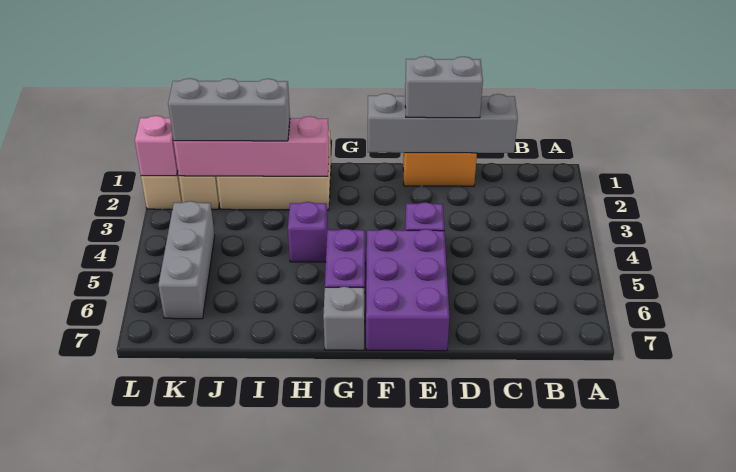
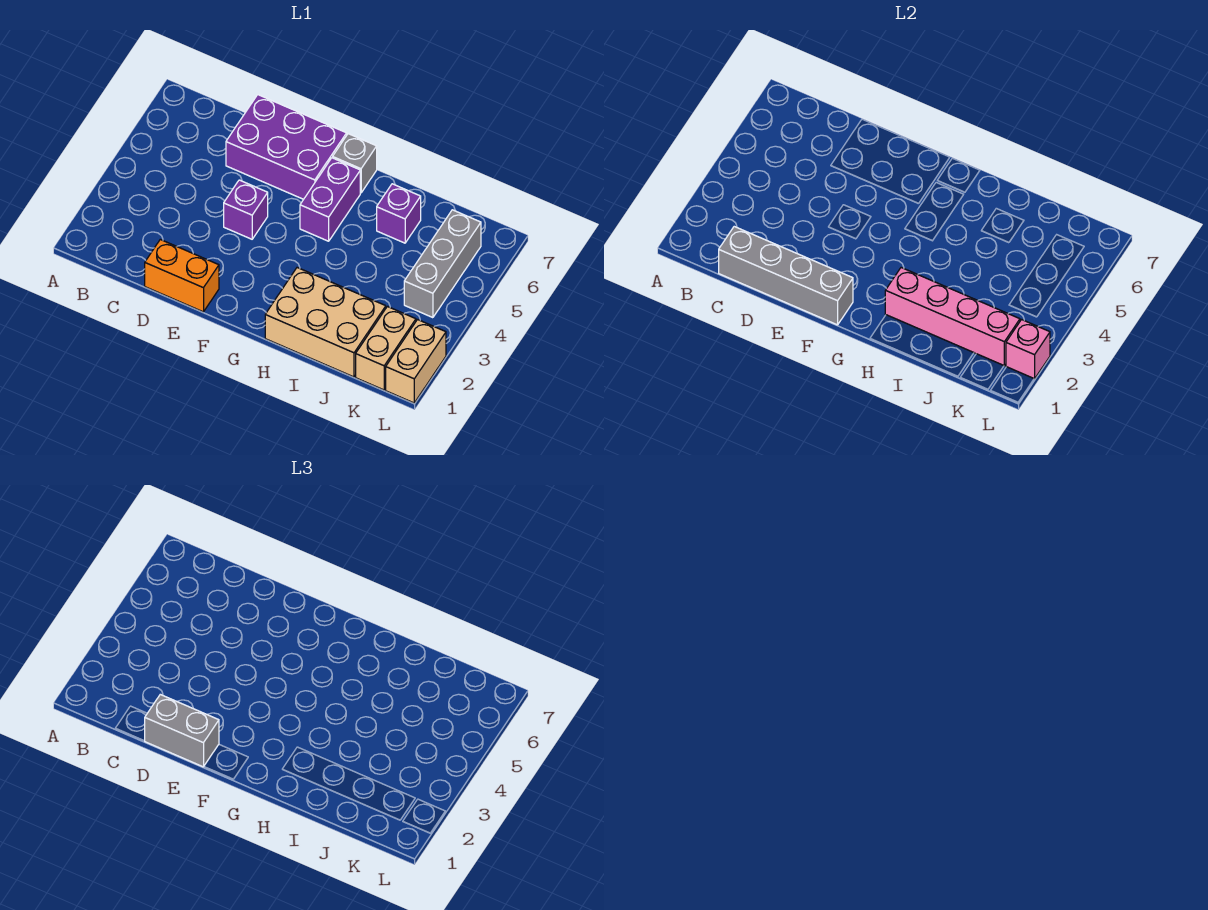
purple brick E5:F7 level 1 -> purple brick D6:F7 level 1
purple brick H4 level 1 -> purple brick I6 level 1
grey brick I2:K2 level 3 -> none

